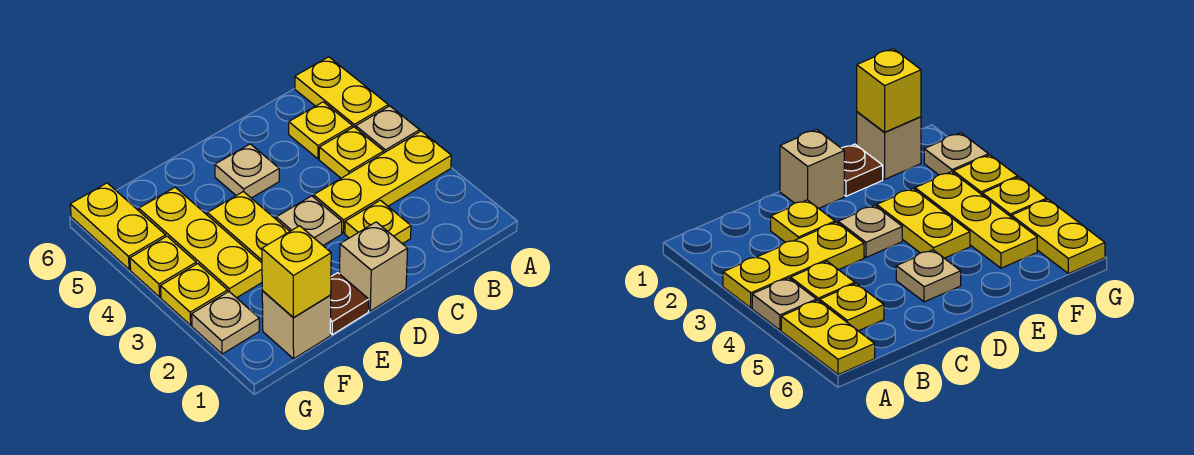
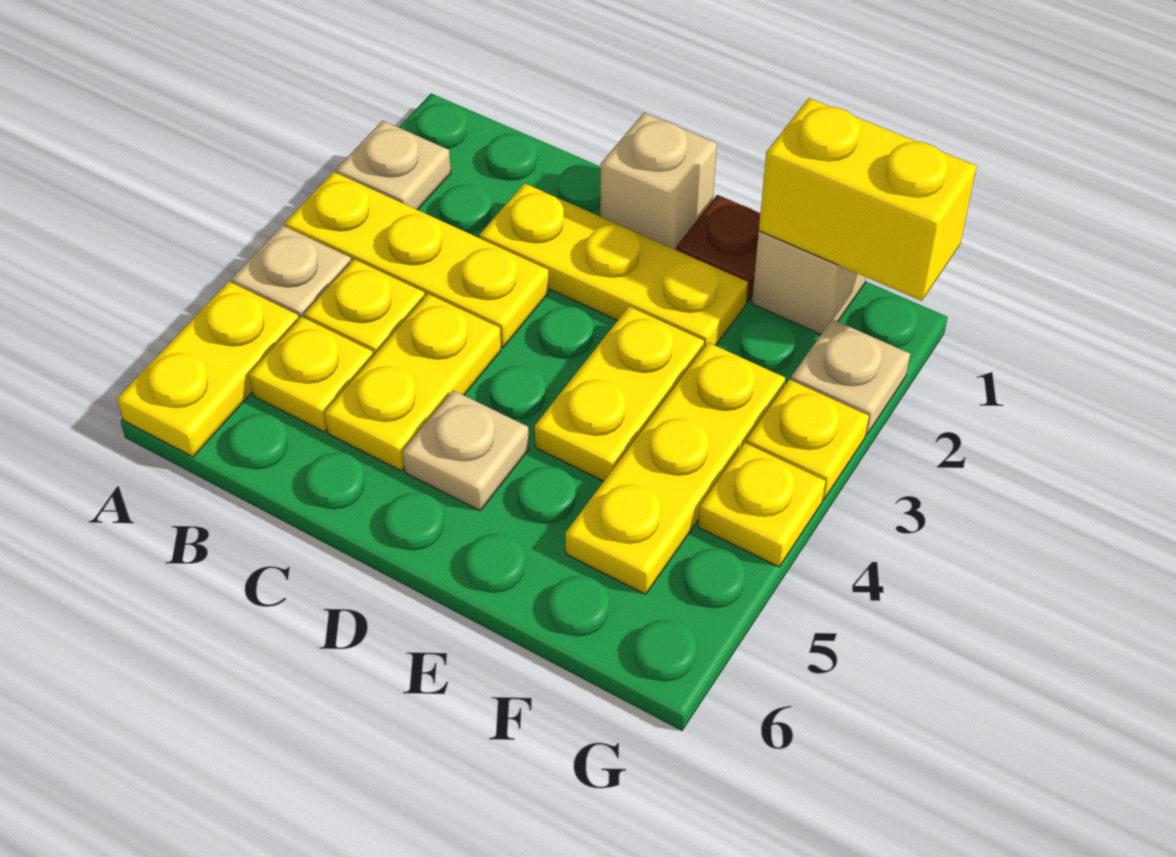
yellow plate C2 level 1 -> yellow plate C2:E2 level 1
tan plate D3 level 1 -> tan plate A2 level 1
yellow brick F1 level 2 -> yellow brick F1:G1 level 2
yellow plate G5:G6 level 1 -> yellow plate C4:C5 level 1

